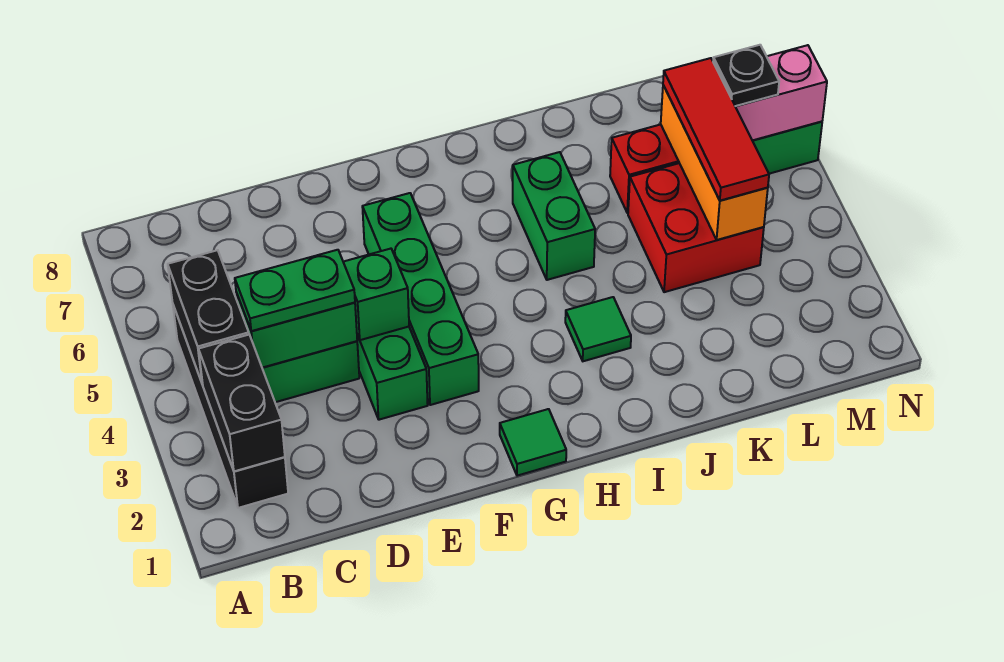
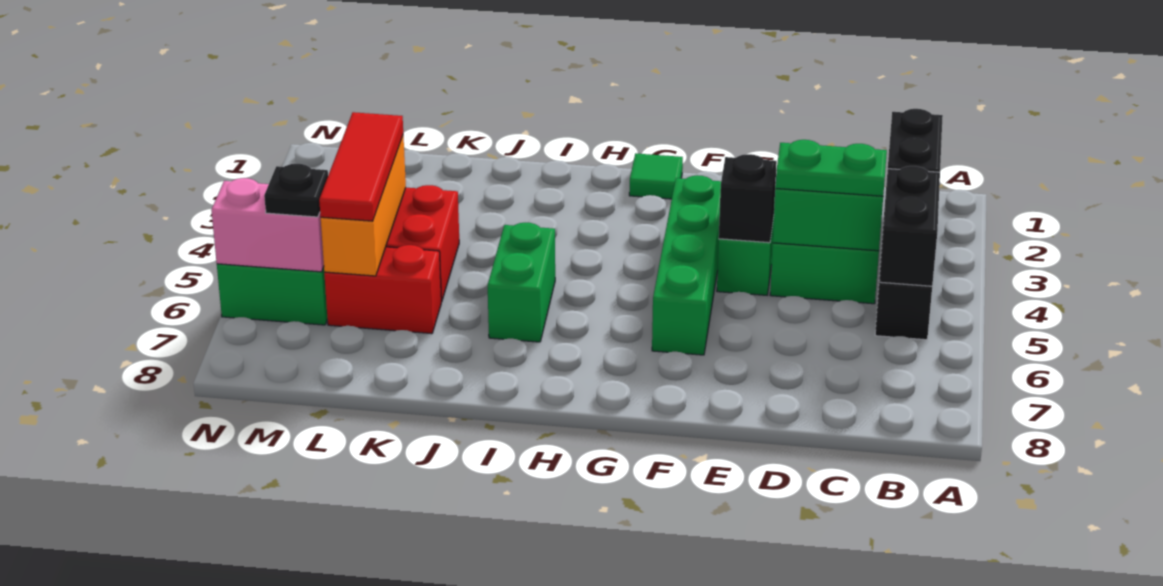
green brick E4 level 2 -> black brick E4 level 2
green tile I3 level 1 -> none

